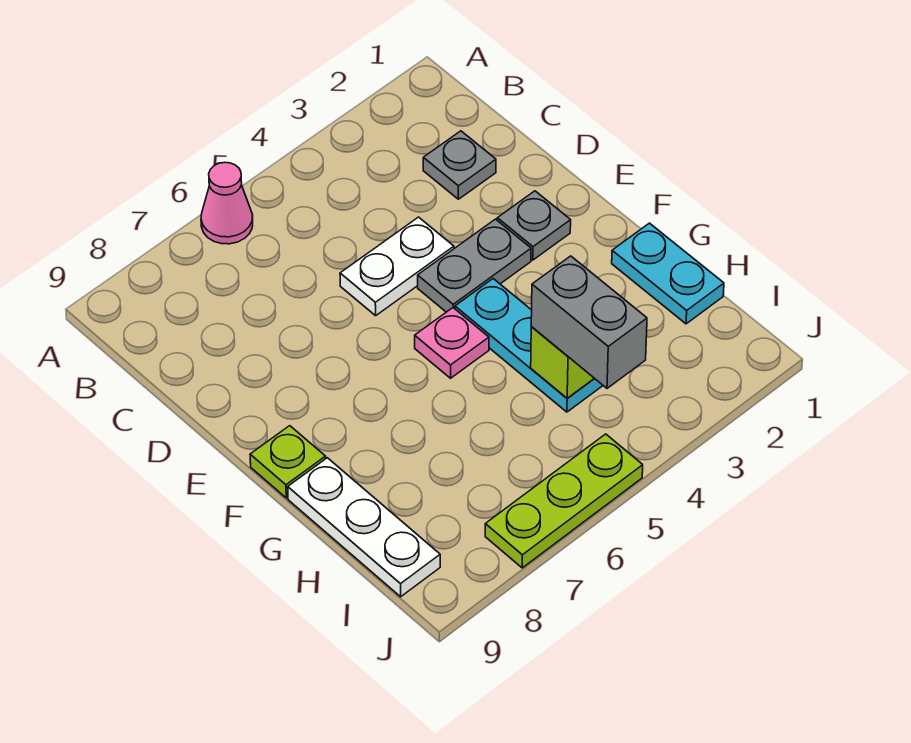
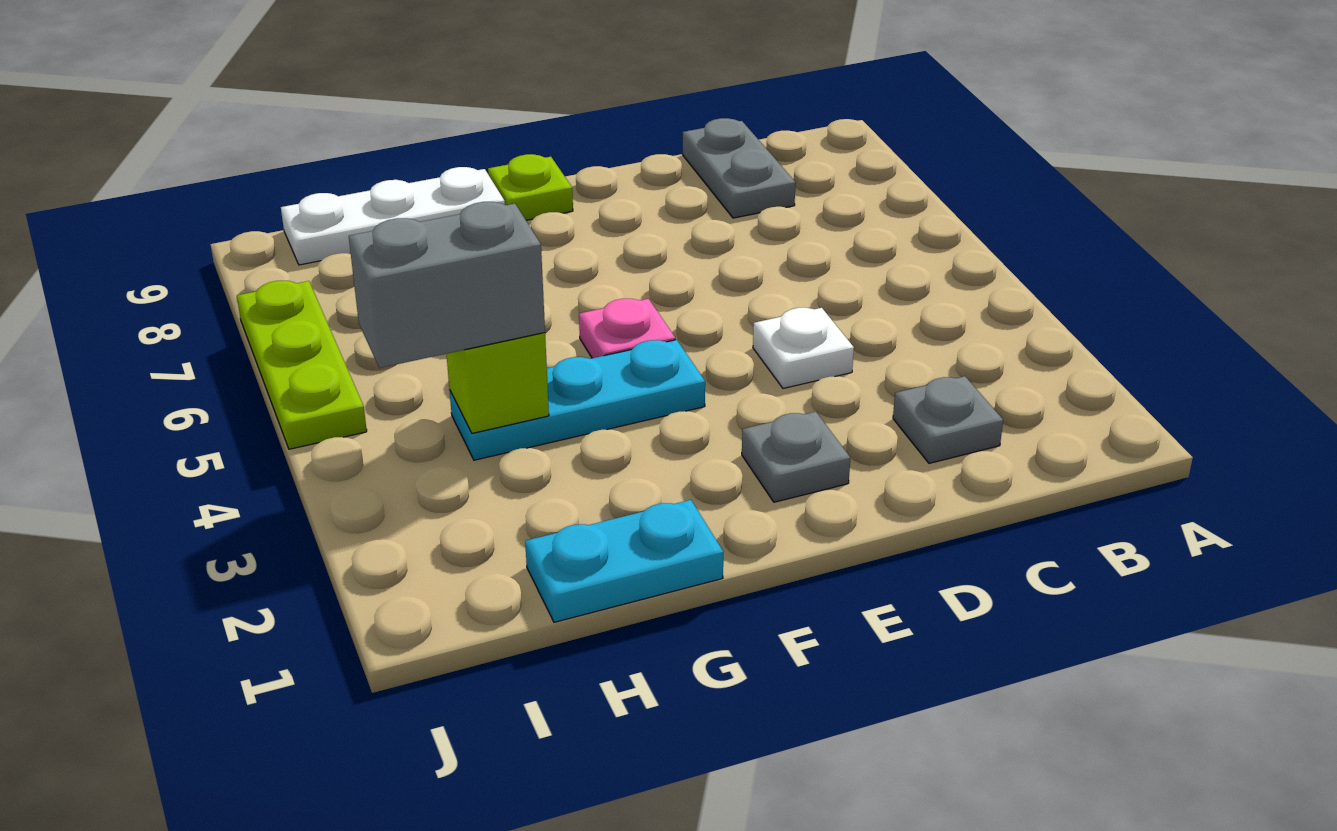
pink cone A6 level 1 -> none
white plate D4:D5 level 1 -> white plate D4 level 1
grey plate E3:E4 level 1 -> grey plate C8:C9 level 1

